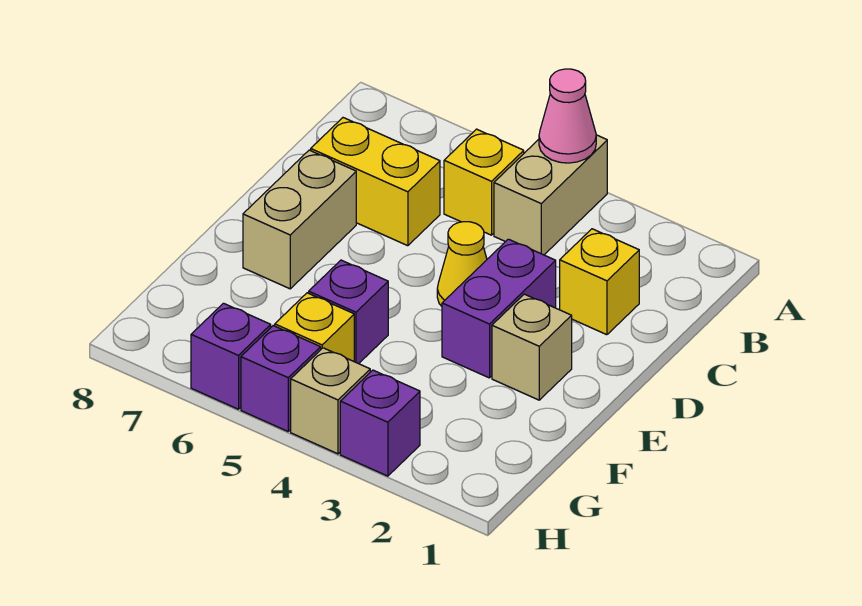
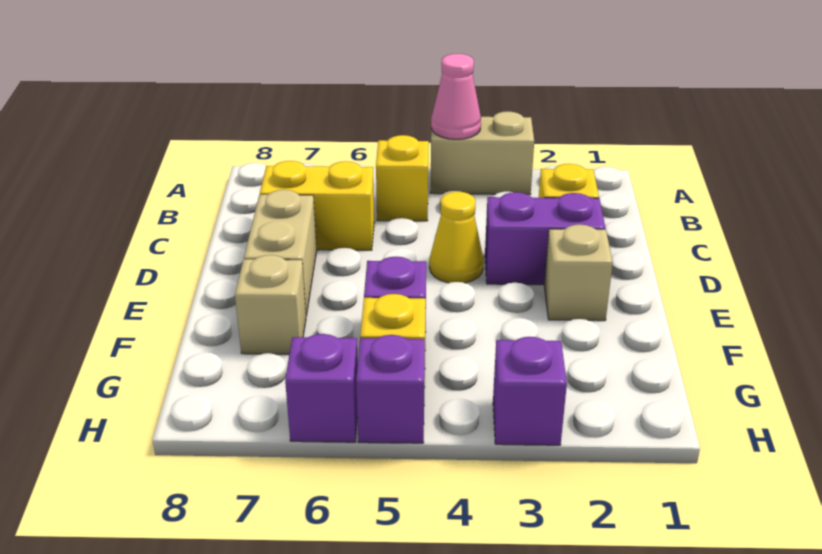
tan brick A4:B4 level 1 -> tan brick A3:A4 level 1
purple brick D3:E3 level 1 -> purple brick D2:D3 level 1
tan brick H4 level 1 -> tan brick F7 level 1

